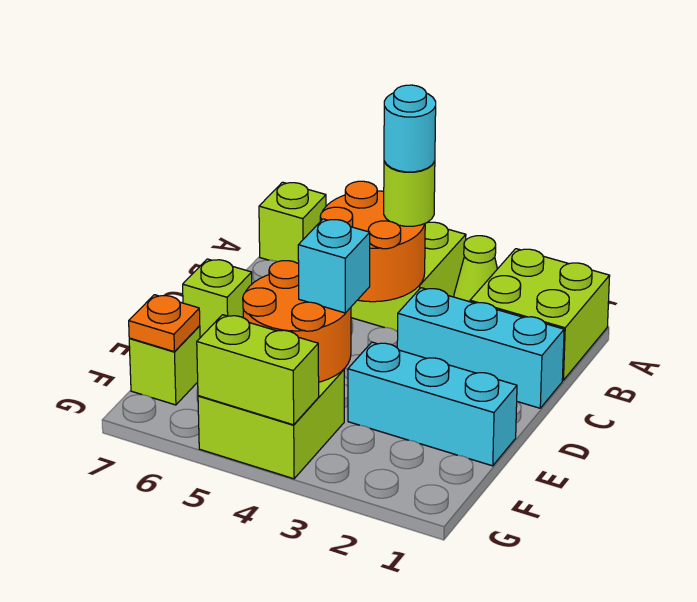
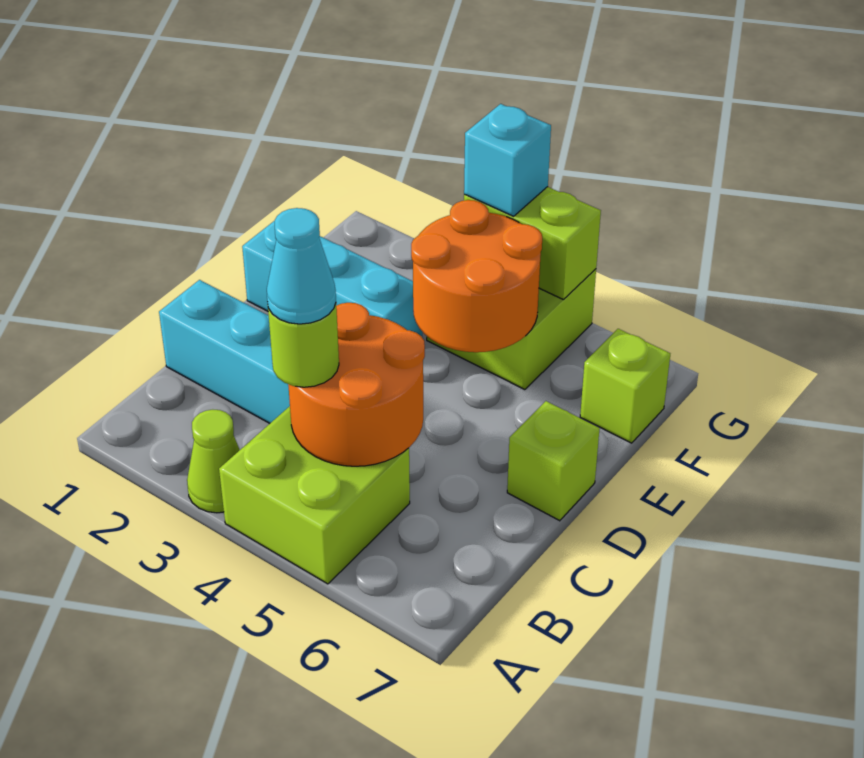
lime brick A1:B2 level 1 -> none
lime brick A7 level 1 -> none
cyan round brick B4 level 4 -> cyan cone B4 level 4
cyan brick E4 level 3 -> cyan brick G4 level 3
orange plate F7 level 2 -> none

